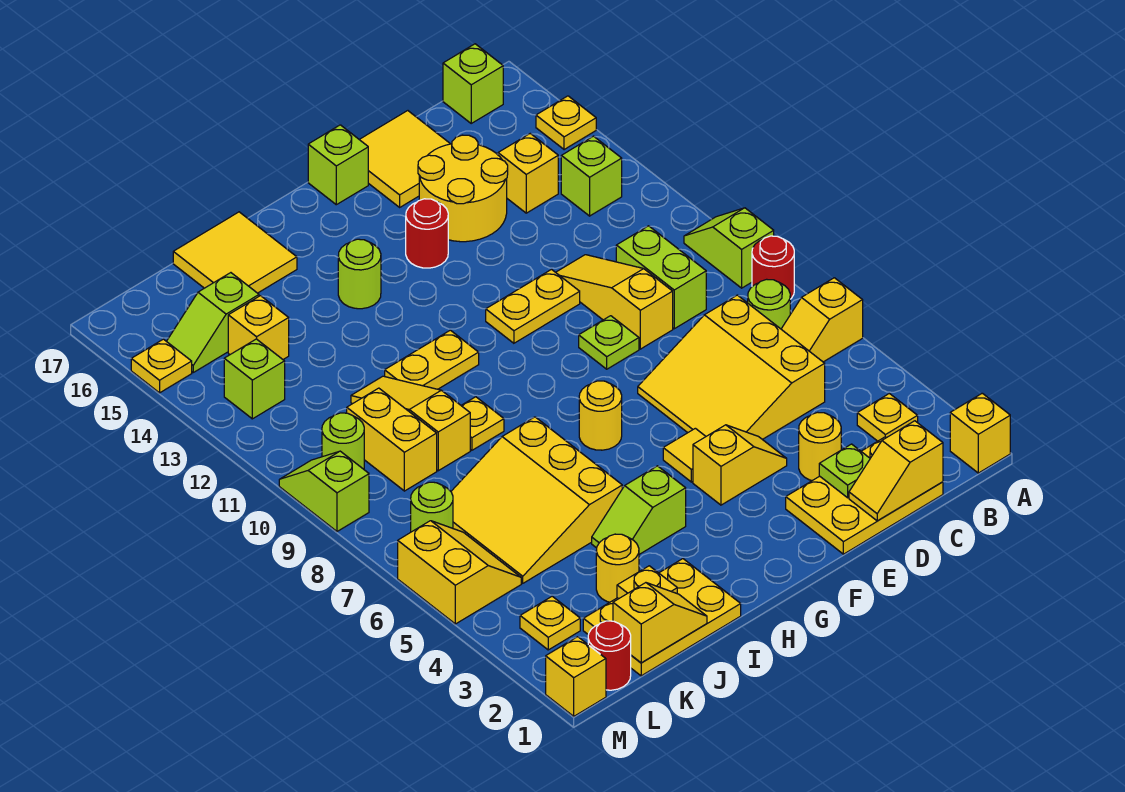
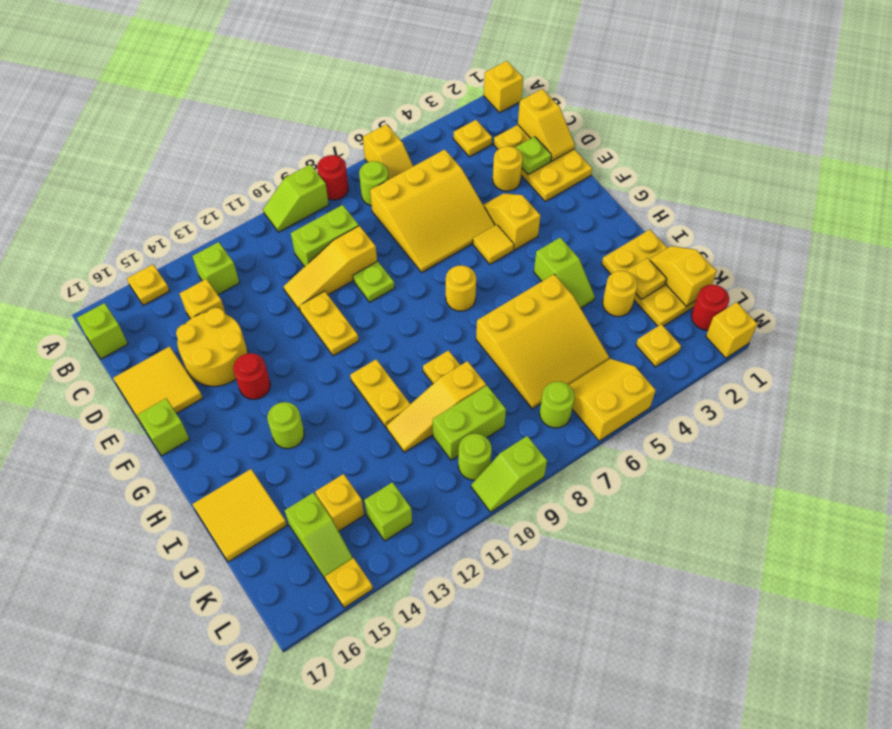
yellow brick K9:K10 level 1 -> lime brick K9:K10 level 1

